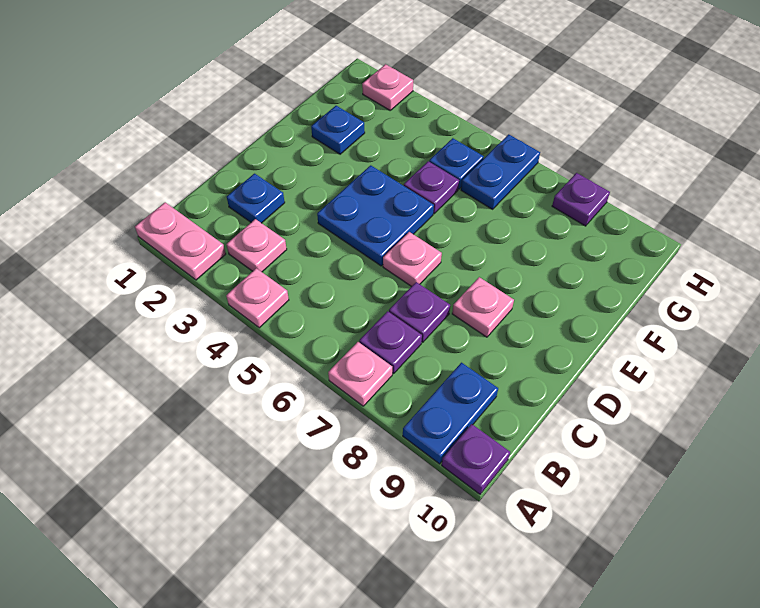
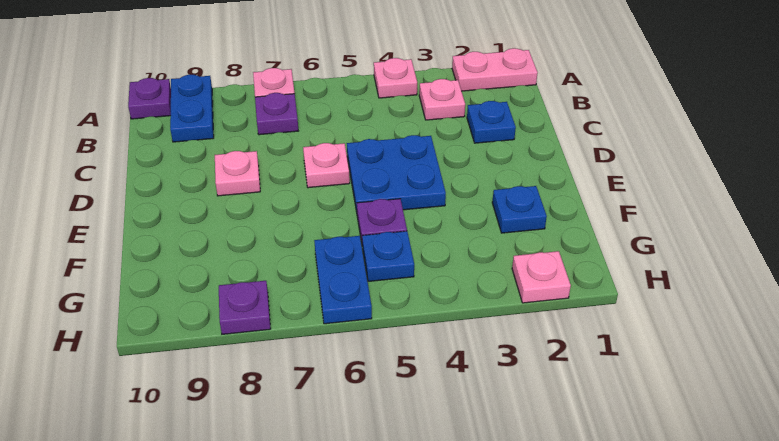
purple plate C7 level 1 -> none

